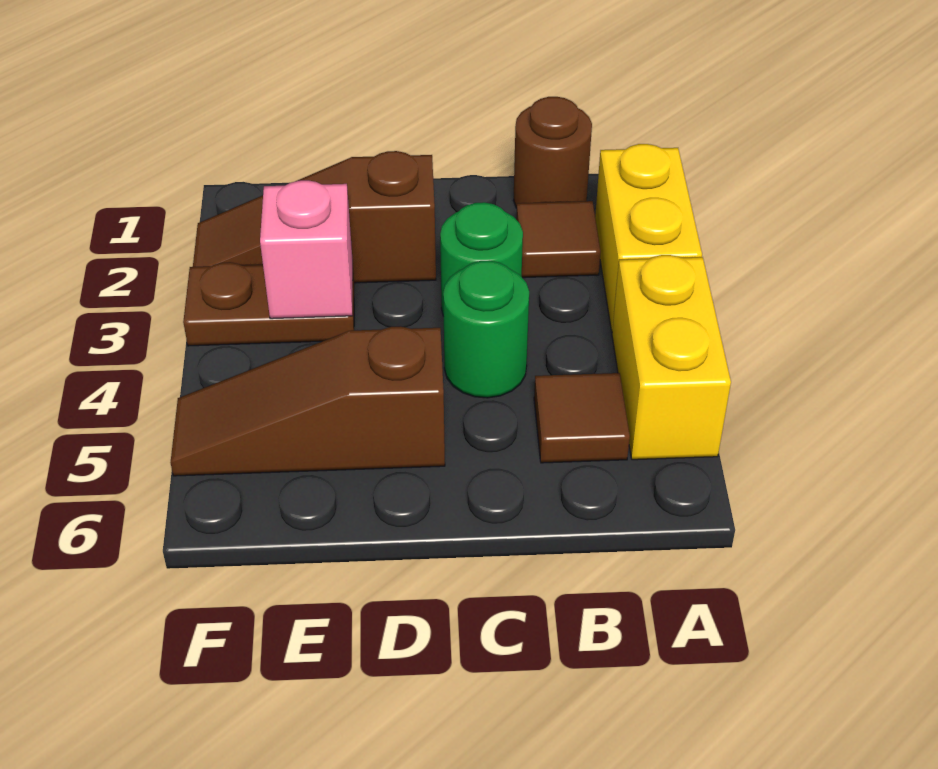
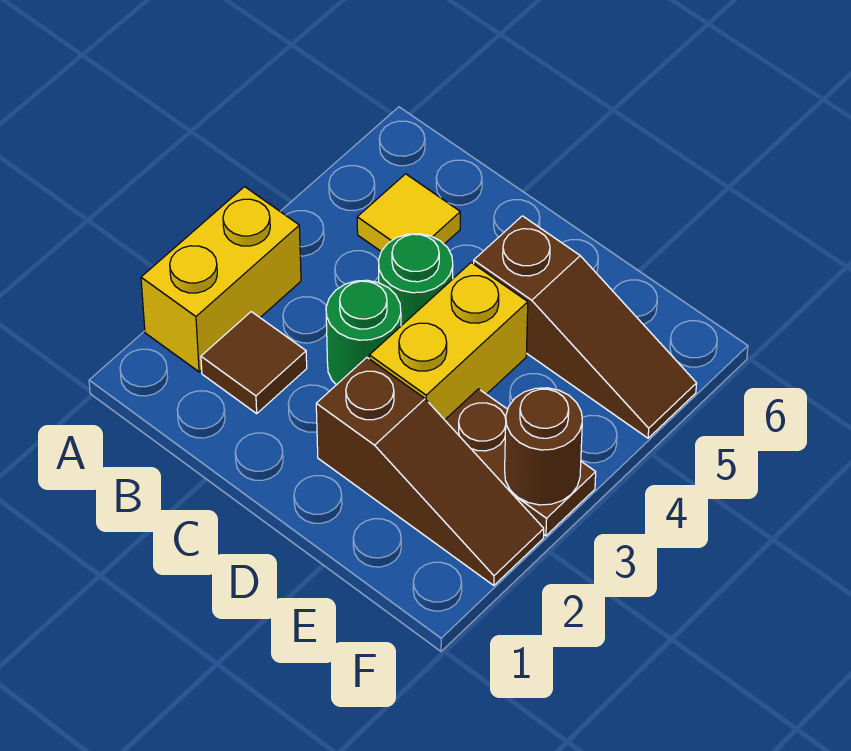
yellow brick A4:A5 level 1 -> yellow brick D3:D4 level 1
brown round brick B1 level 1 -> brown round brick F3 level 2
brown tile B5 level 1 -> yellow tile B5 level 1
pink brick E3 level 2 -> none

